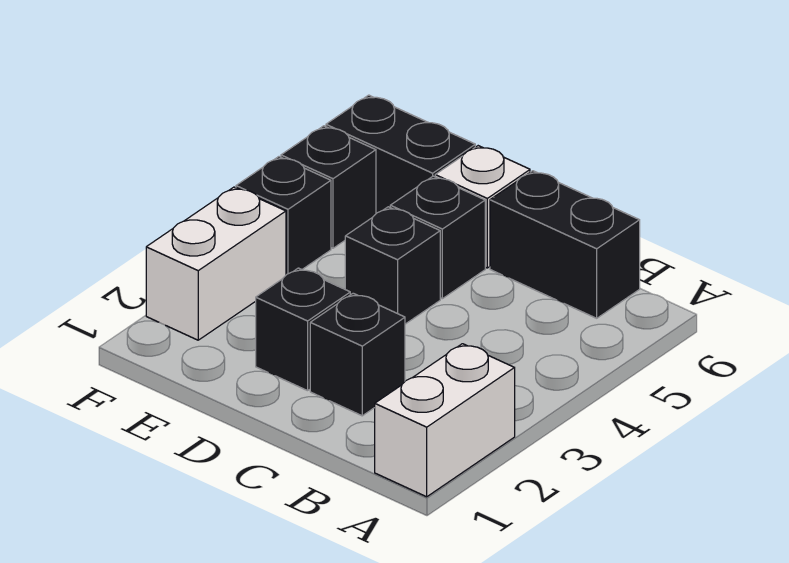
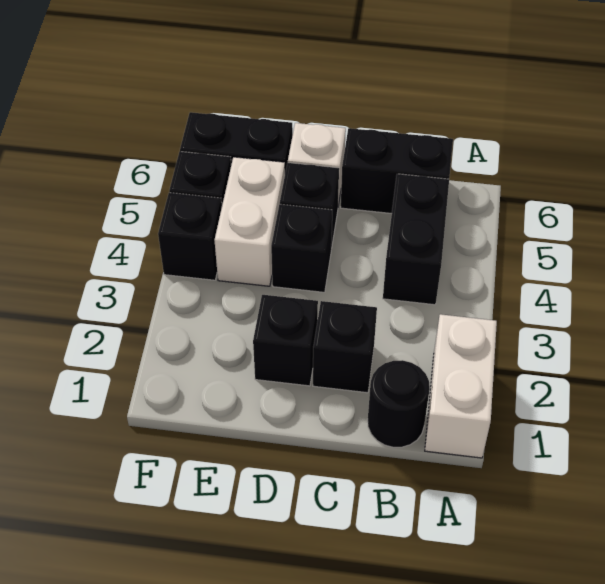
none -> black round brick B1 level 1
none -> black brick B4:B5 level 1
white brick F2:F3 level 1 -> white brick E4:E5 level 1

